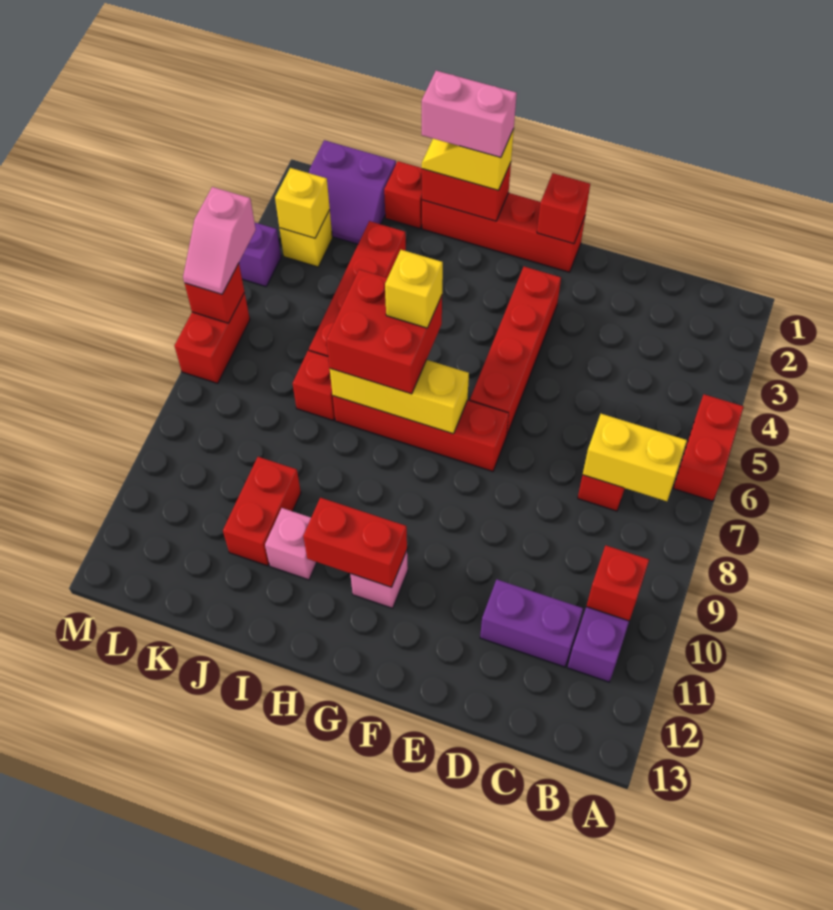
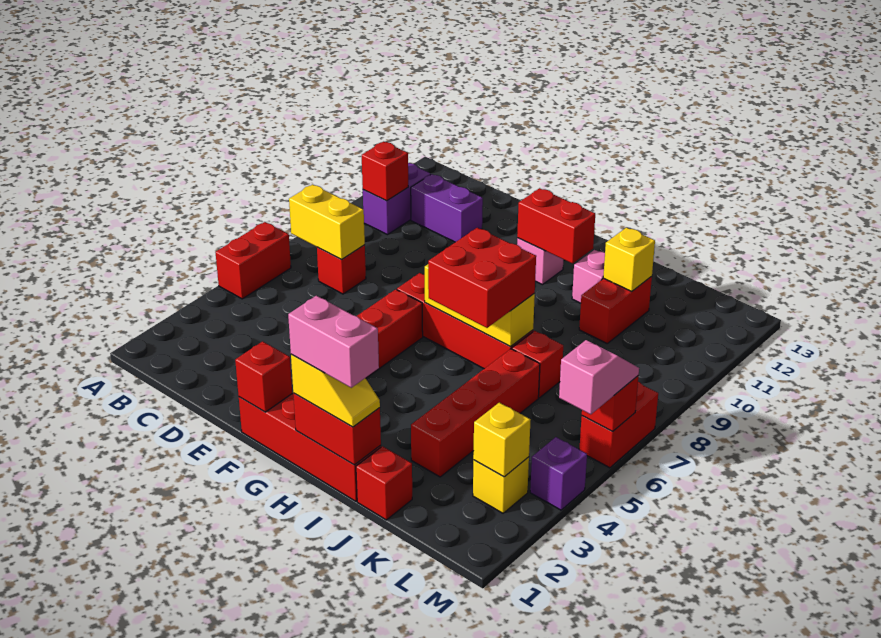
yellow brick H6 level 4 -> yellow brick J11 level 2
purple slope K1:L2 level 1 top 1 -> none

